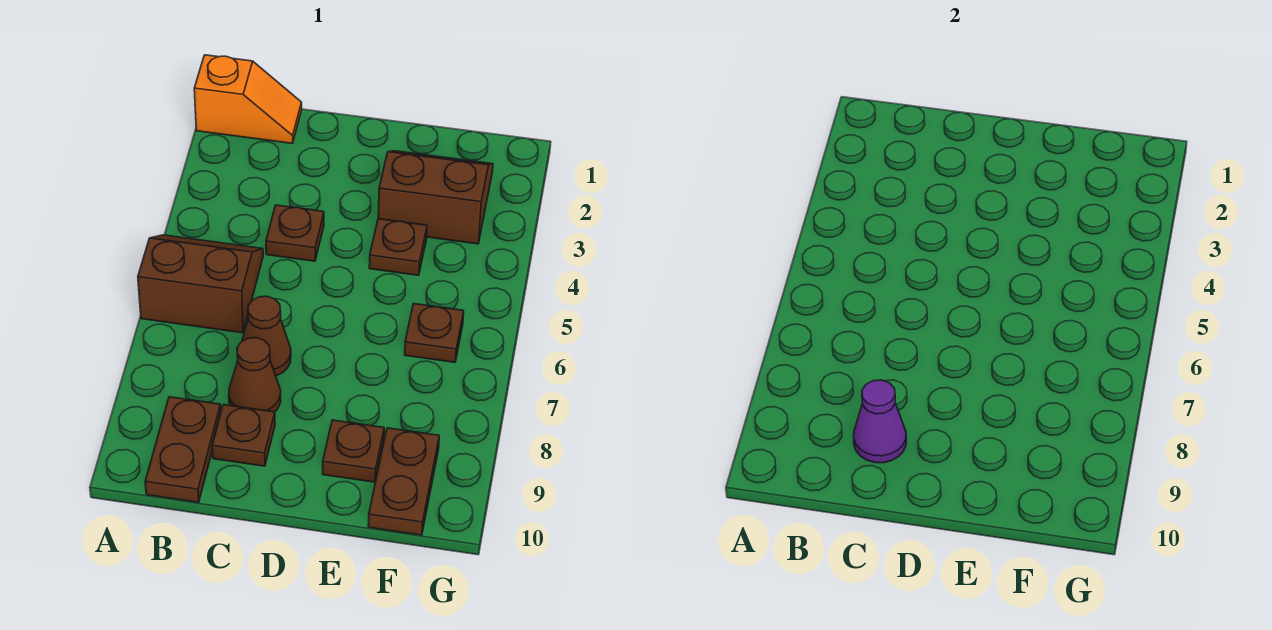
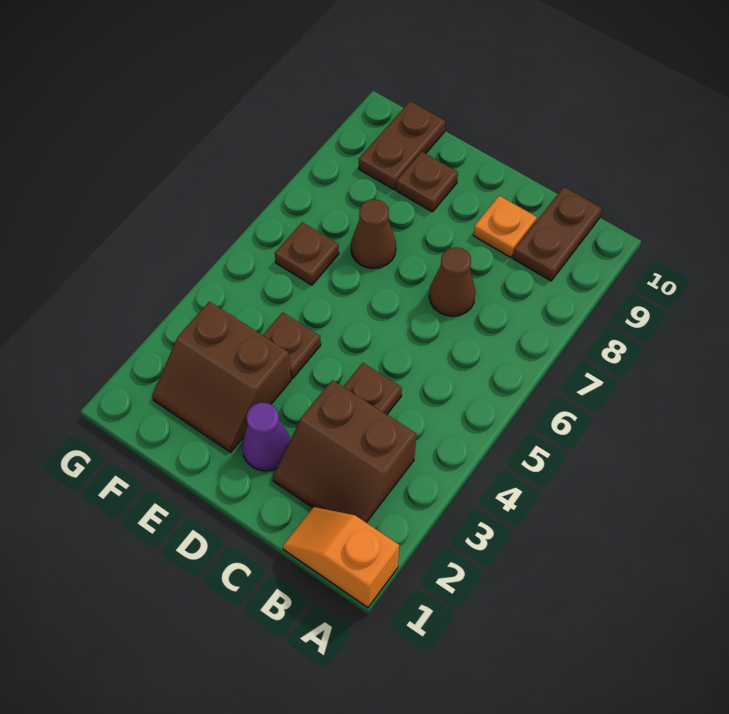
brown slope A5:B6 level 1 top 6 -> brown slope B2:C3 level 1 top 3
brown cone C8 level 1 -> brown cone E7 level 1
brown plate C9 level 1 -> orange plate C9 level 1
purple cone C9 level 2 -> purple cone D2 level 1

